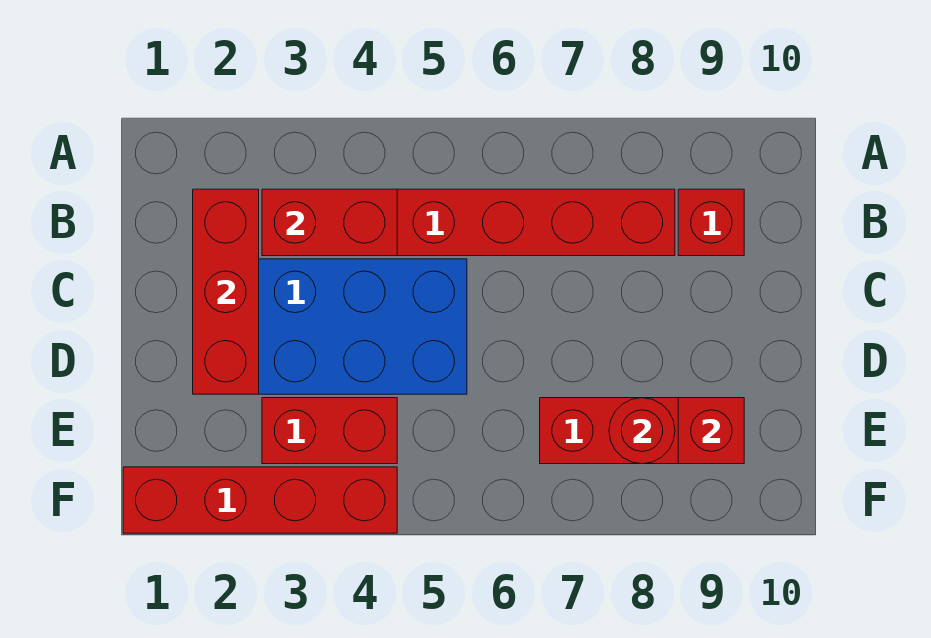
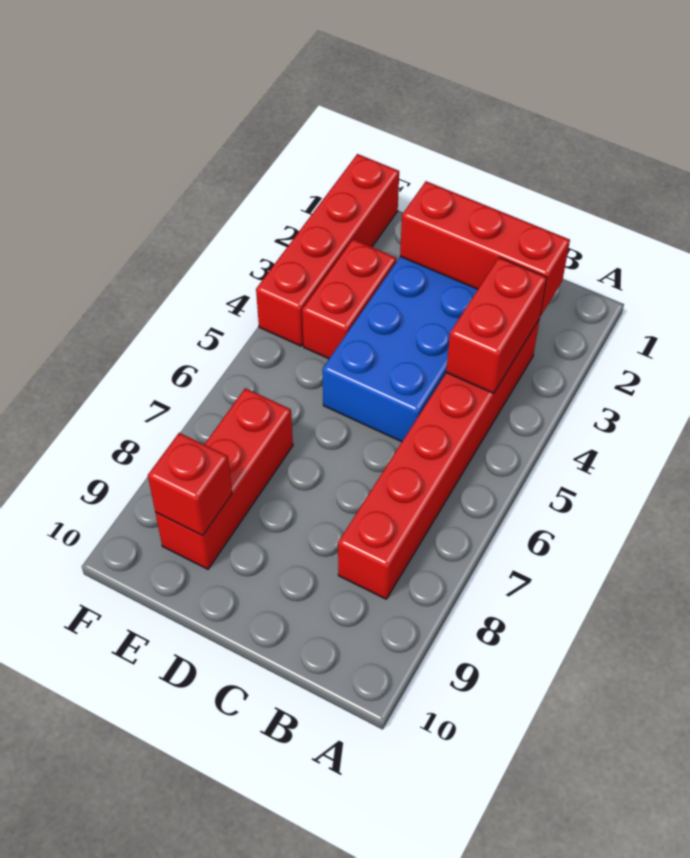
red brick B9 level 1 -> none
red round brick E8 level 2 -> none

